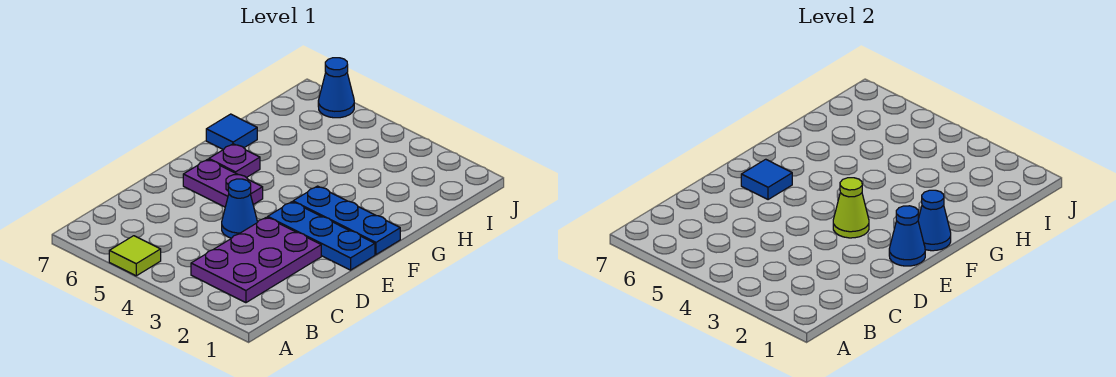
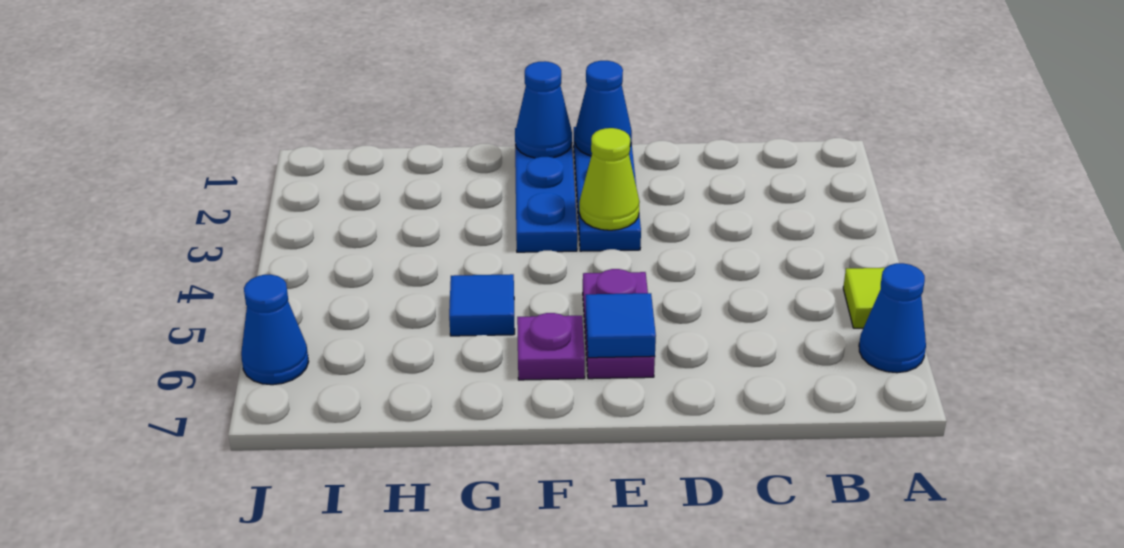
purple plate B2:D3 level 1 -> none
blue cone D4 level 1 -> blue cone A6 level 1
blue tile G7 level 1 -> blue tile G5 level 1

